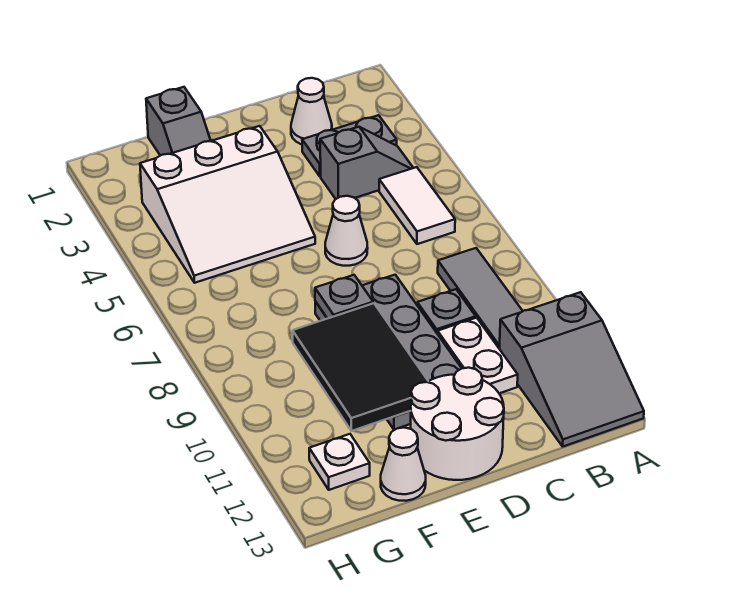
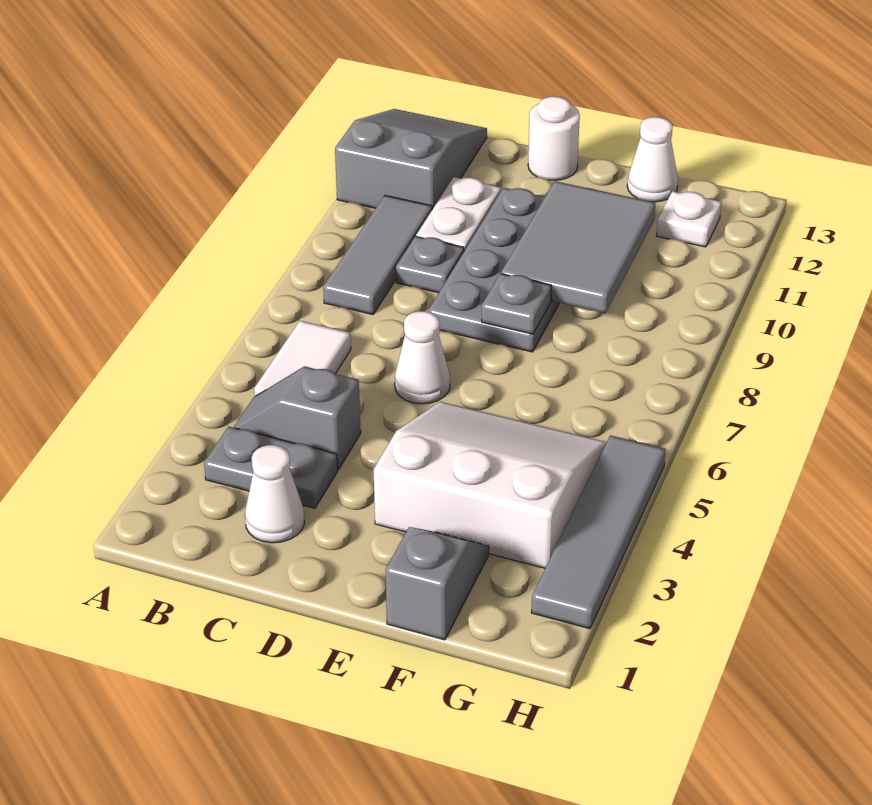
white round brick D12:E13 level 1 -> white round brick D13 level 1
black tile E9:F11 level 2 -> grey tile E9:F11 level 2
none -> grey tile H2:H5 level 1

